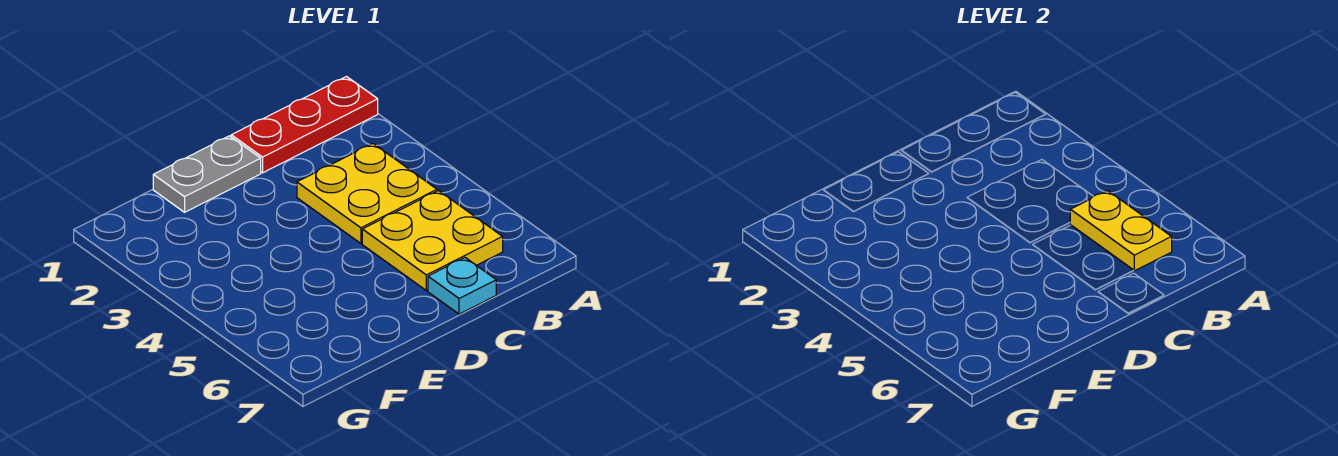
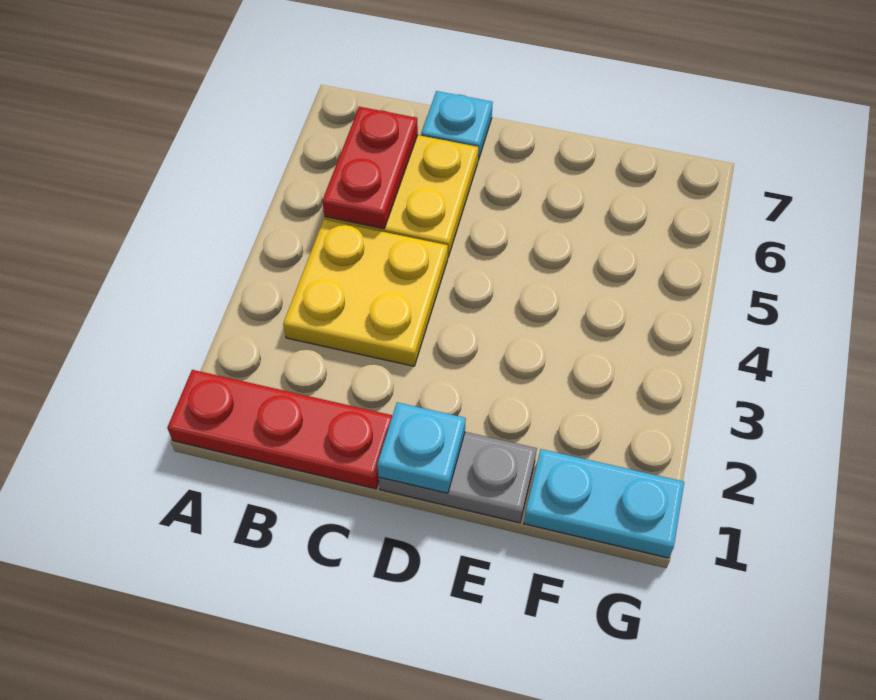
yellow plate B5:B6 level 2 -> red plate B5:B6 level 2
none -> cyan plate D1 level 2
none -> cyan plate F1:G1 level 1

